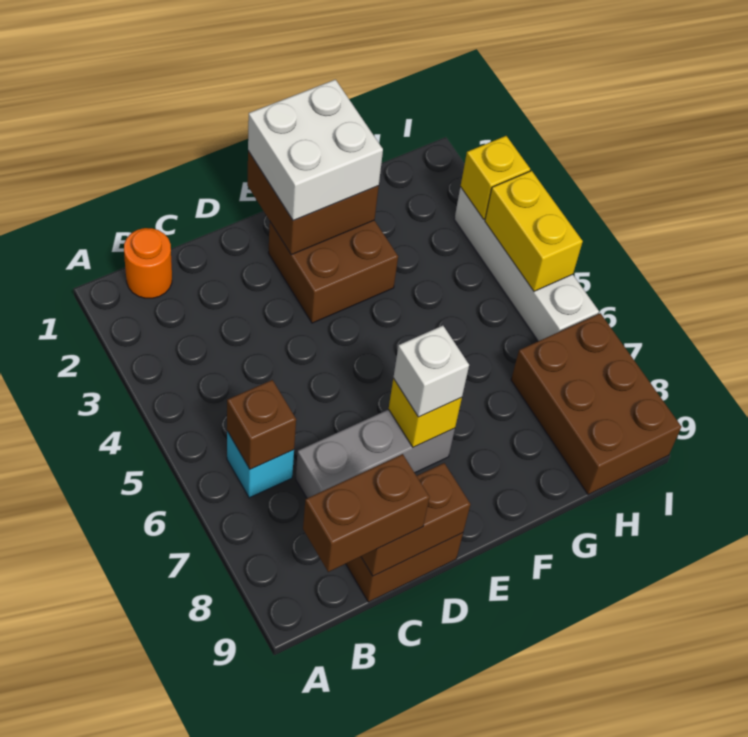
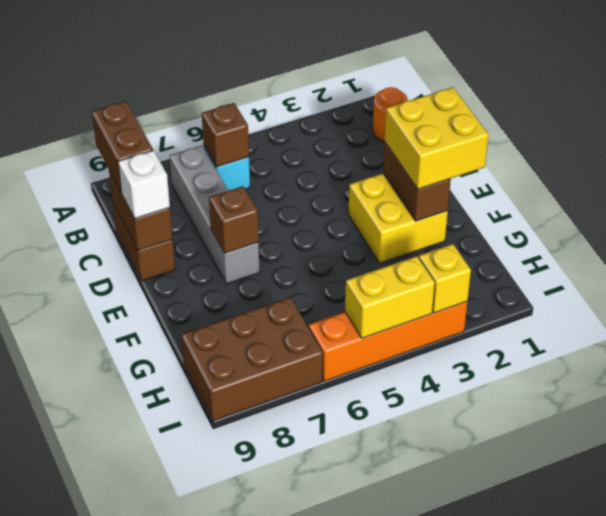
grey brick C7:E7 level 1 -> grey brick B7:E7 level 1
brown brick E1:F2 level 2 -> brown brick E2:F2 level 2
white brick E1:F2 level 3 -> yellow brick E1:F2 level 3
brown brick E2:F3 level 1 -> yellow brick E2:F3 level 1
yellow brick E7 level 2 -> brown brick E7 level 2
white brick E7 level 3 -> white brick D9 level 3
white brick I3:I6 level 1 -> orange brick I3:I6 level 1

